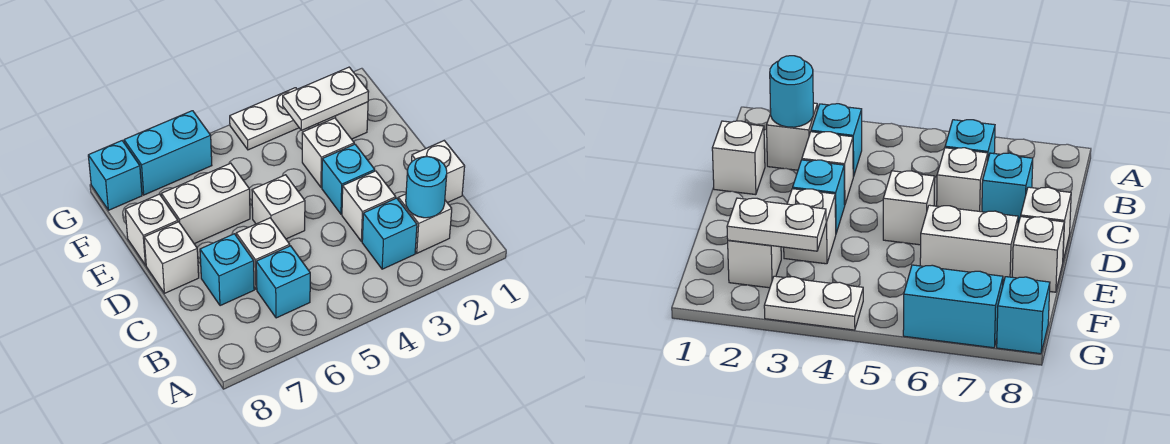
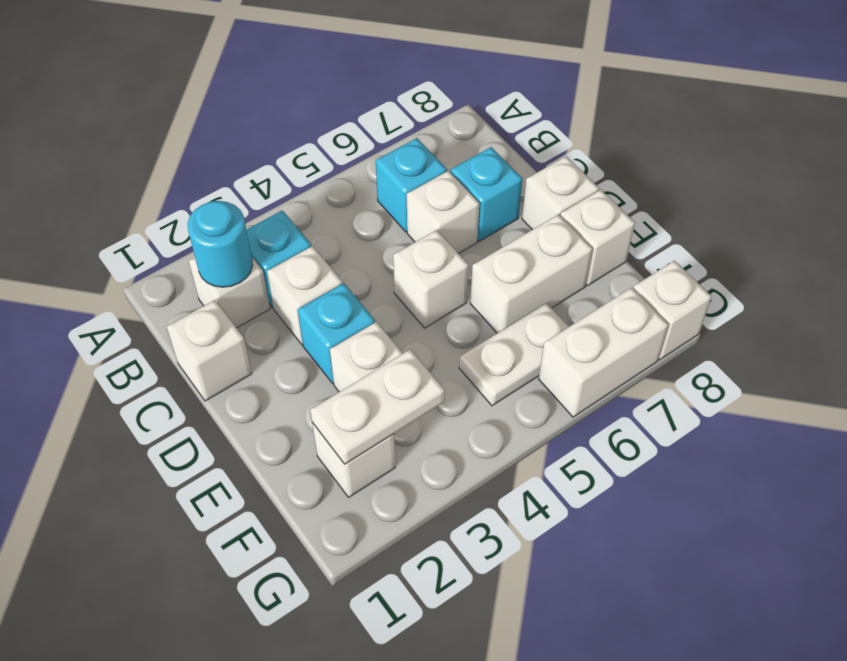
white plate G3:G4 level 1 -> white plate F5:F6 level 1
cyan brick G6:G7 level 1 -> white brick G6:G7 level 1
cyan brick G8 level 1 -> white brick G8 level 1

